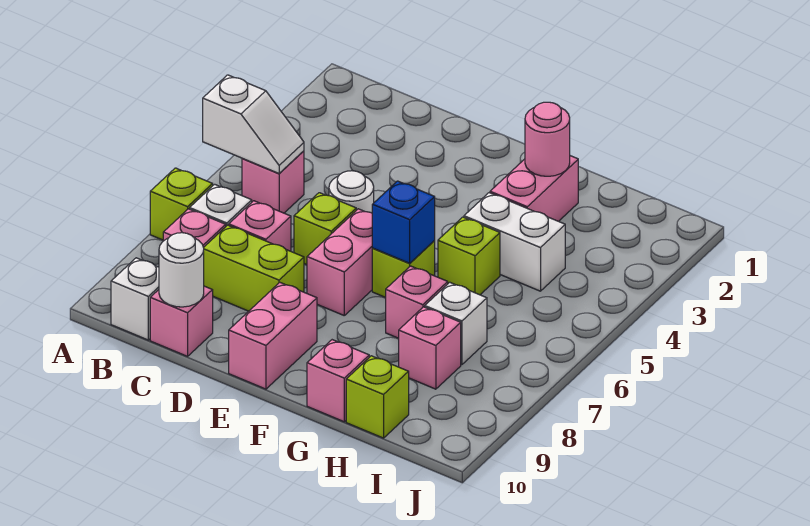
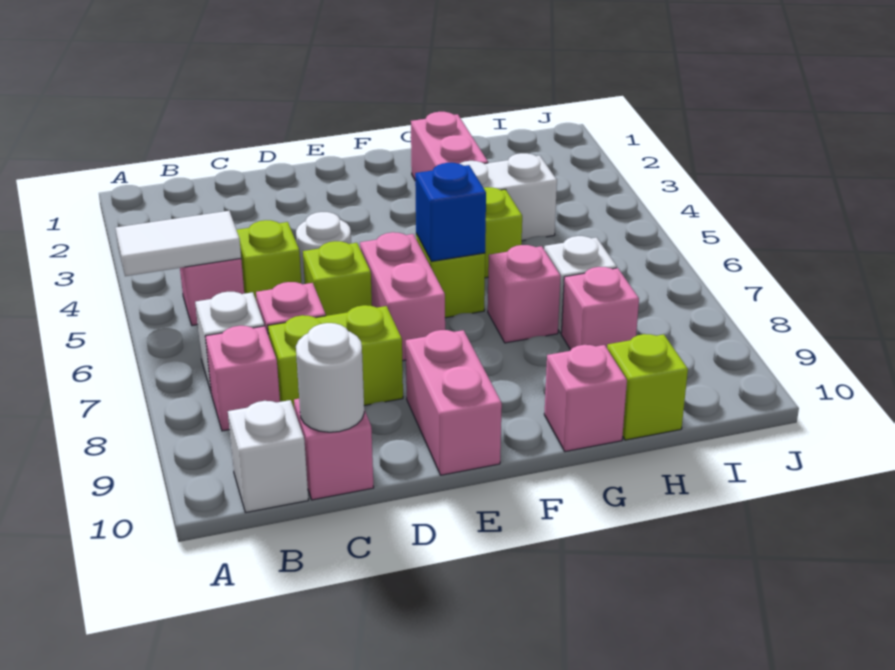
white slope A5:B5 level 2 top A -> white tile A5:B5 level 2
lime brick A7 level 1 -> lime brick C5 level 1
pink round brick G2 level 2 -> none

